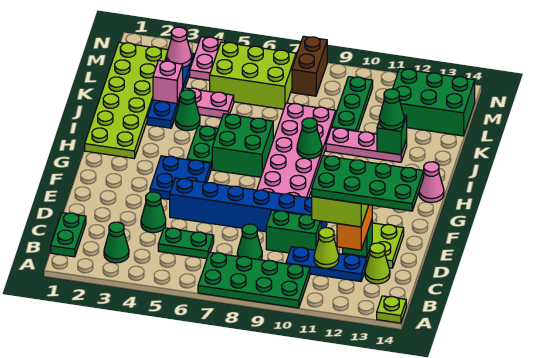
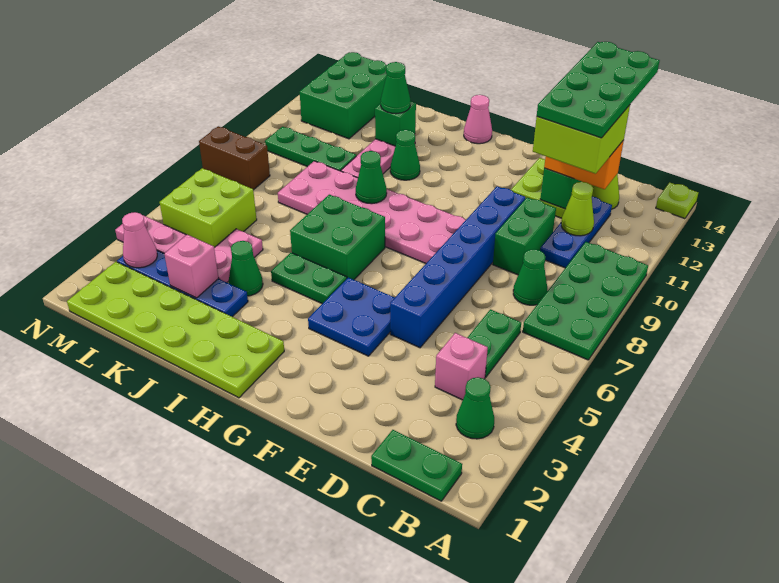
none -> pink brick C4 level 1
green cone D4 level 1 -> green cone I11 level 1
lime brick L5:M7 level 1 -> lime brick L5:M6 level 1

